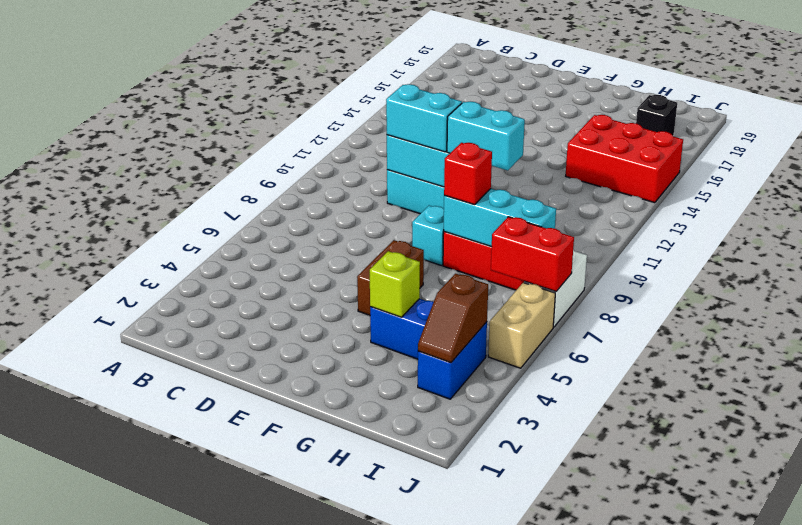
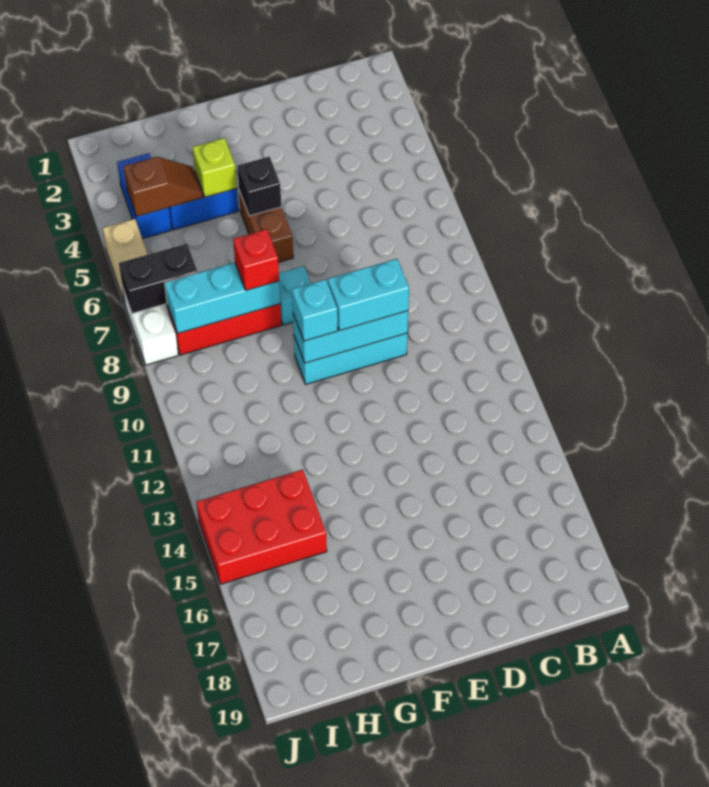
cyan brick F10:G10 level 3 -> cyan brick F10 level 3
brown slope I3:I4 level 2 top 4 -> brown slope H4:I4 level 2 top I
red brick I7:J7 level 2 -> black brick I7:J7 level 2
black brick I17 level 1 -> black brick F5 level 2

